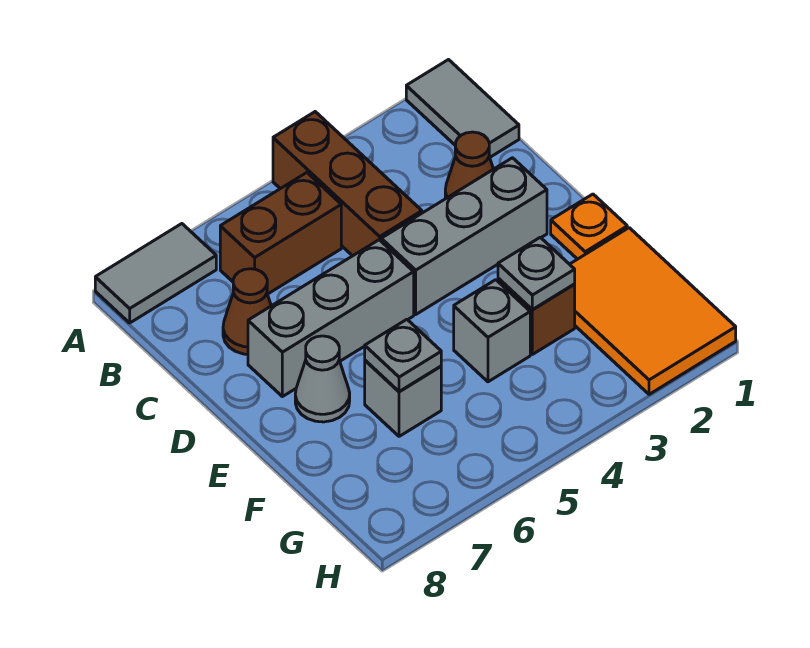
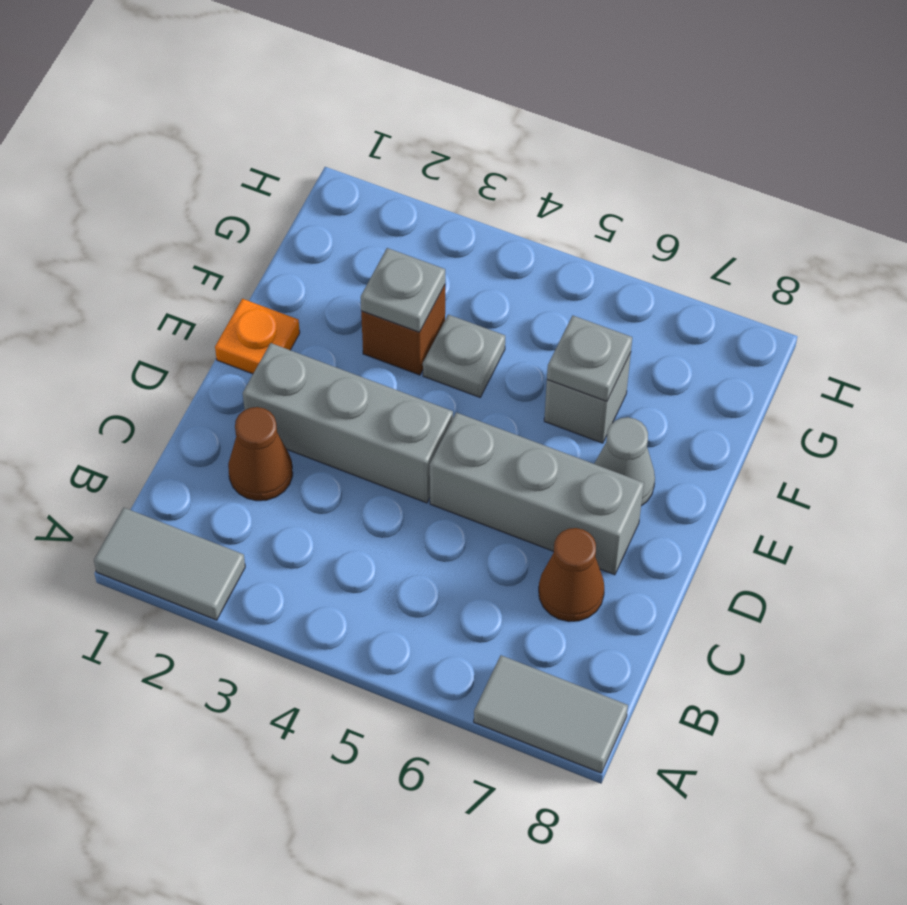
grey tile A1:B1 level 1 -> grey tile A1:A2 level 1
brown brick A4:C4 level 1 -> none
brown brick B5:B6 level 1 -> none
orange tile F1:H2 level 1 -> none
grey brick F4 level 1 -> grey plate F4 level 1

